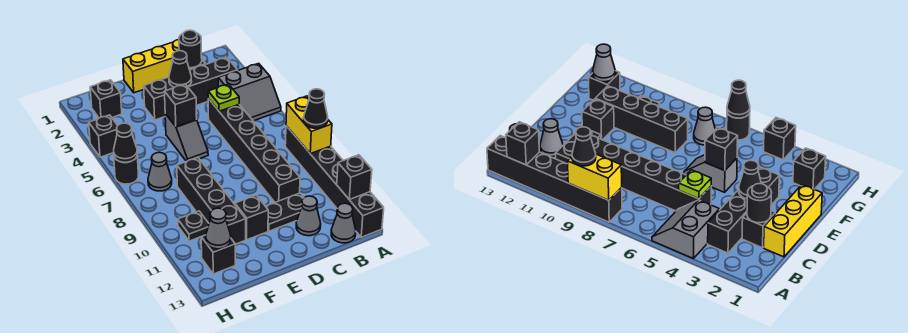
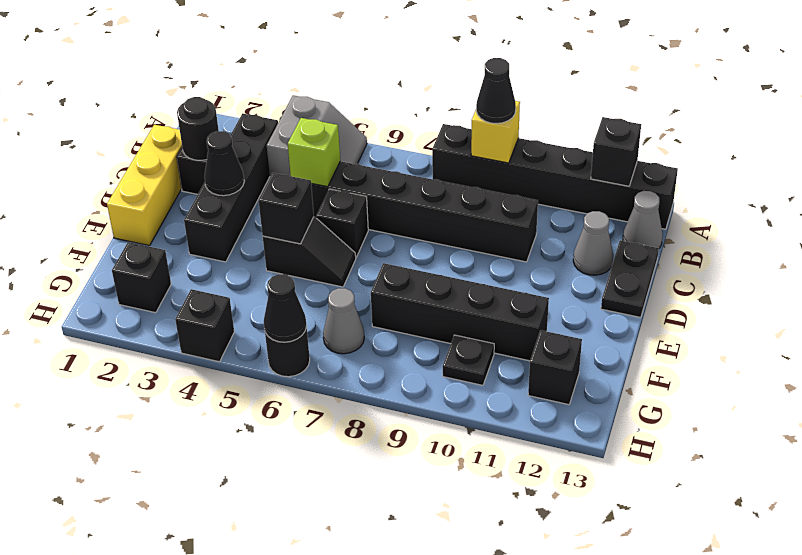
yellow brick A8:A9 level 2 -> yellow brick A9 level 2
lime plate C5 level 2 -> lime brick C5 level 2
black plate C11:D11 level 1 -> black plate C13:D13 level 1
grey slope E5:E6 level 1 top 5 -> black slope E5:E6 level 1 top 5
black brick E11 level 1 -> black brick D6 level 1
grey cone G12 level 2 -> none

